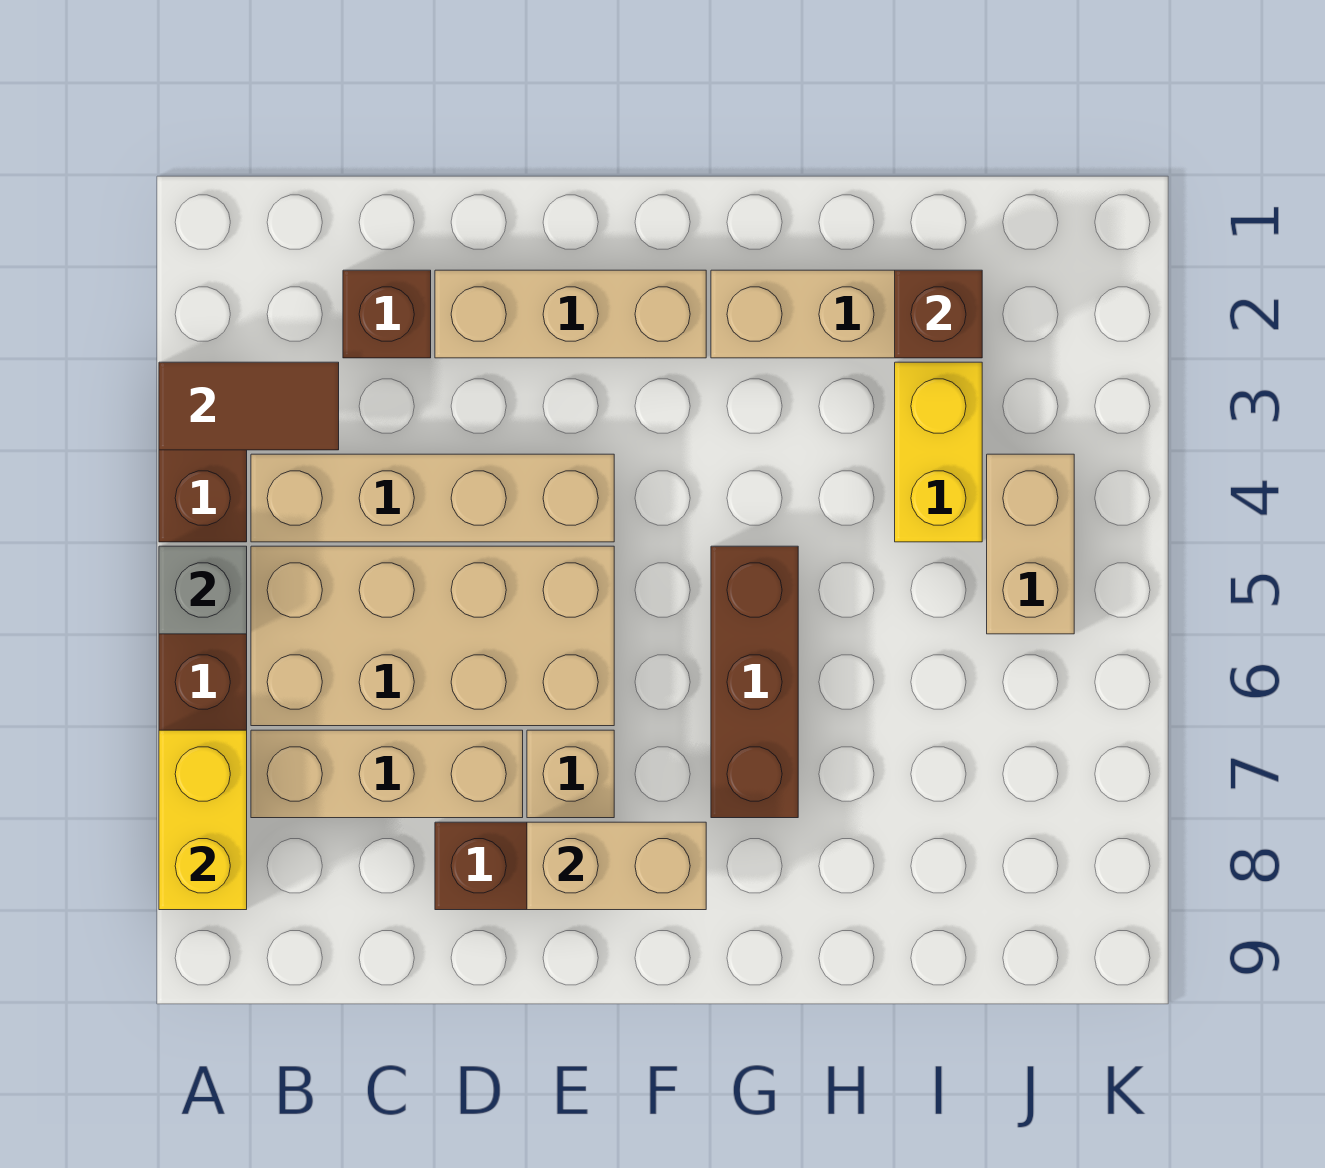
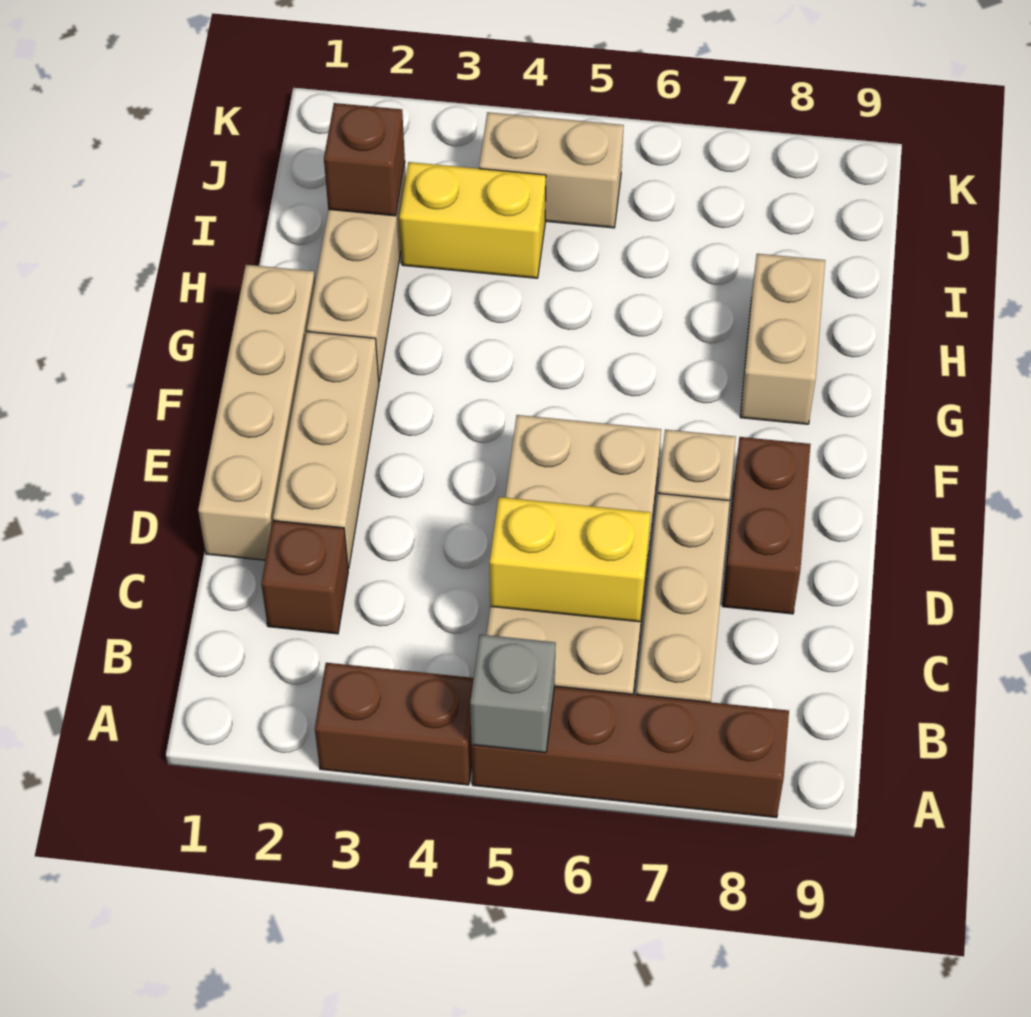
brown tile A3:B3 level 2 -> none
yellow brick A7:A8 level 2 -> yellow brick C5:C6 level 2
tan brick B4:E4 level 1 -> tan brick D1:G1 level 1
tan brick E8:F8 level 2 -> tan brick G8:H8 level 1
brown brick G5:G7 level 1 -> none

